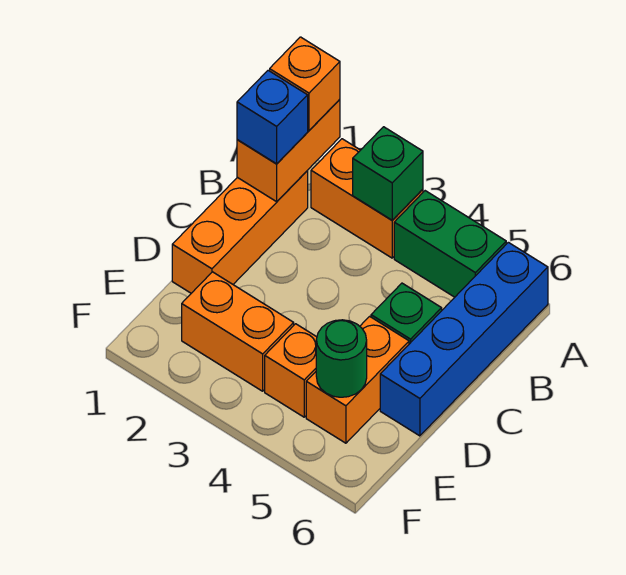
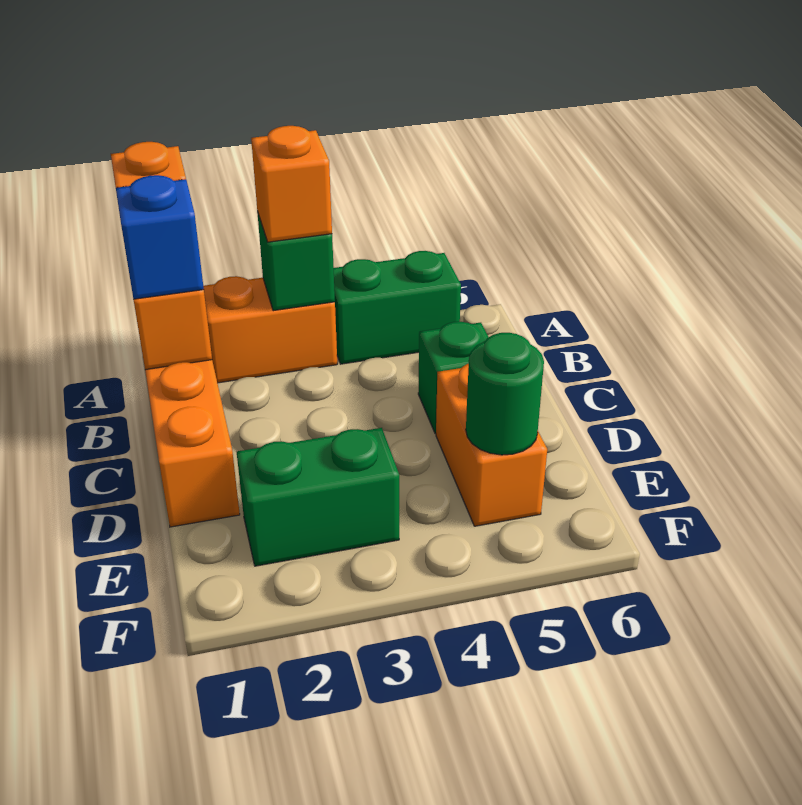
blue brick A6:D6 level 1 -> none
orange brick E2:E3 level 1 -> green brick E2:E3 level 1
orange brick E4 level 1 -> orange brick A3 level 3

